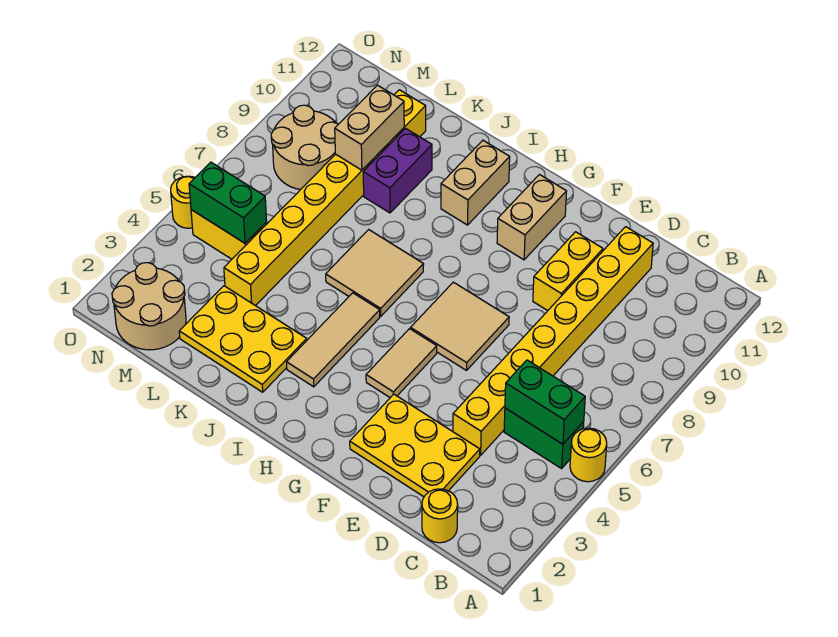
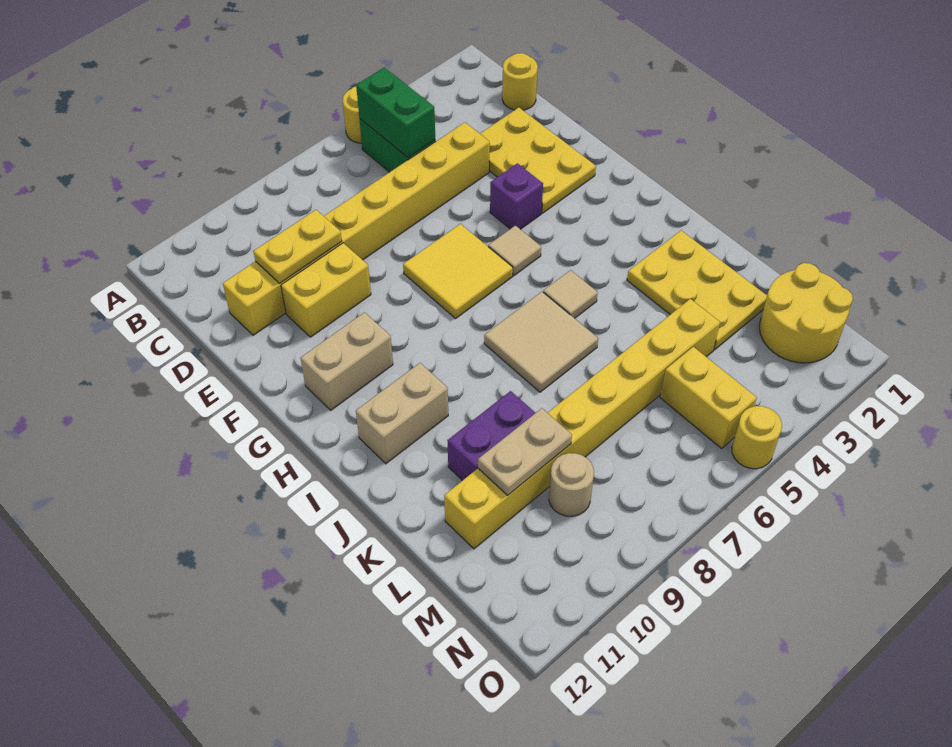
none -> yellow plate D9:D10 level 2
none -> purple brick F4 level 1
tan tile F6:G7 level 1 -> yellow tile F6:G7 level 1
tan tile G4:G5 level 1 -> tan tile G5 level 1
tan tile I3:I5 level 1 -> tan tile I5 level 1
tan brick L9:L10 level 2 -> tan plate L9:L10 level 2
tan round brick M1:N2 level 1 -> yellow round brick M1:N2 level 1
green brick M5:N5 level 2 -> none
tan round brick M8:N9 level 1 -> tan round brick M9 level 1

